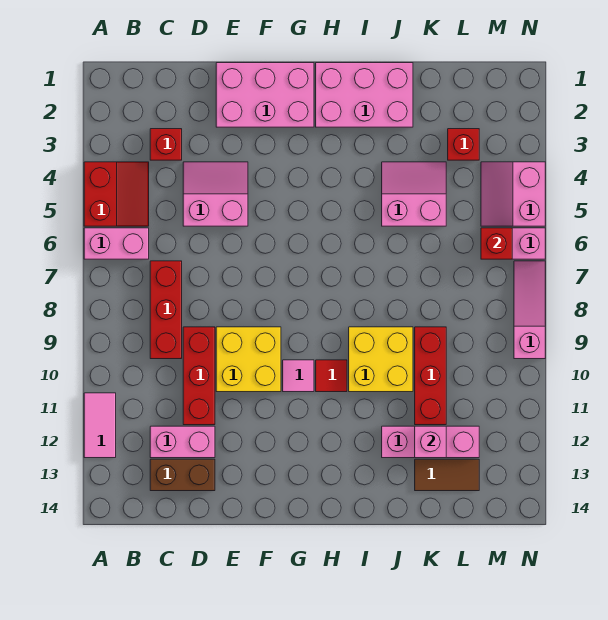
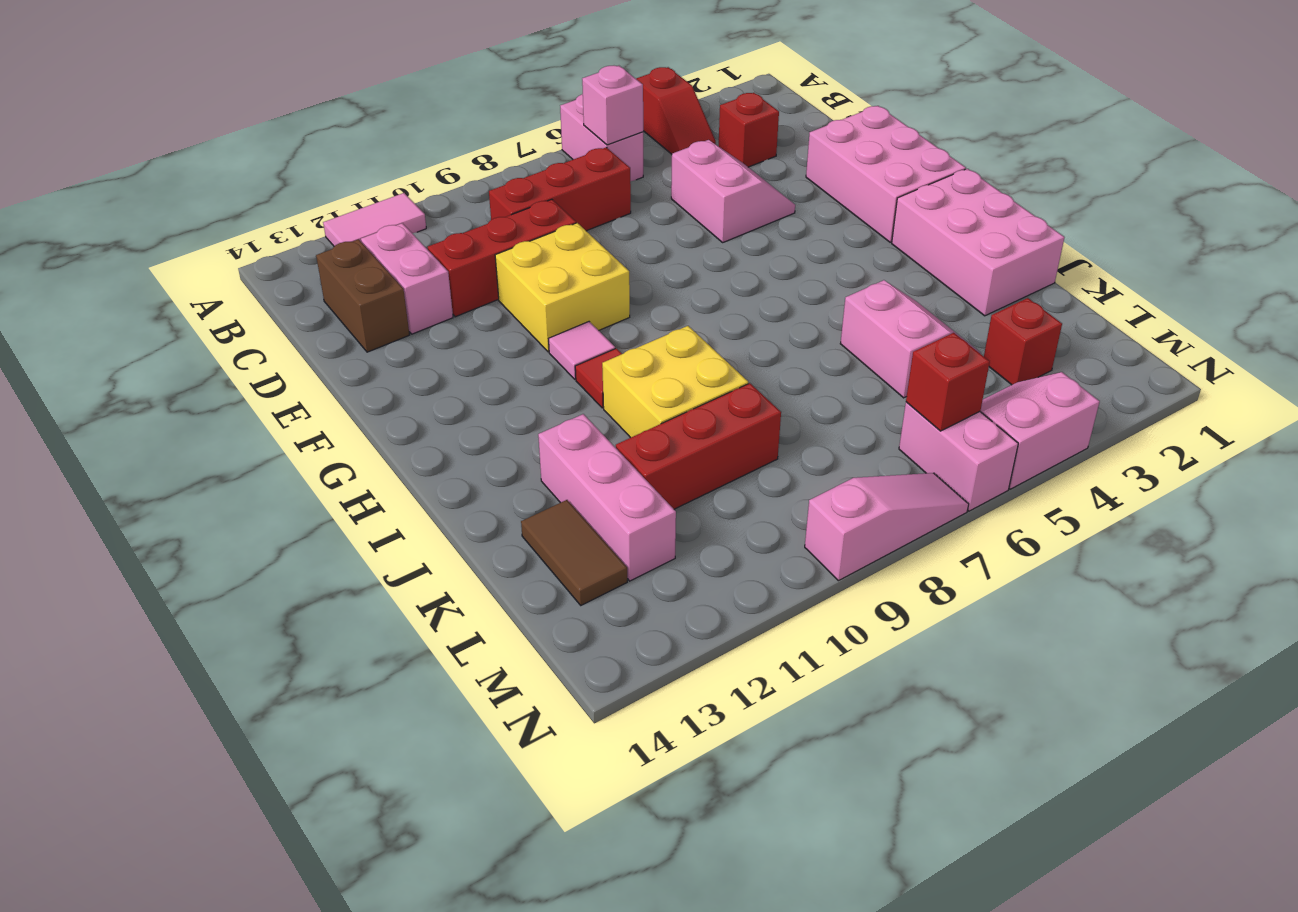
red slope A4:B5 level 1 top A -> red slope A4:B4 level 1 top A
pink brick K12 level 2 -> pink brick B6 level 2

